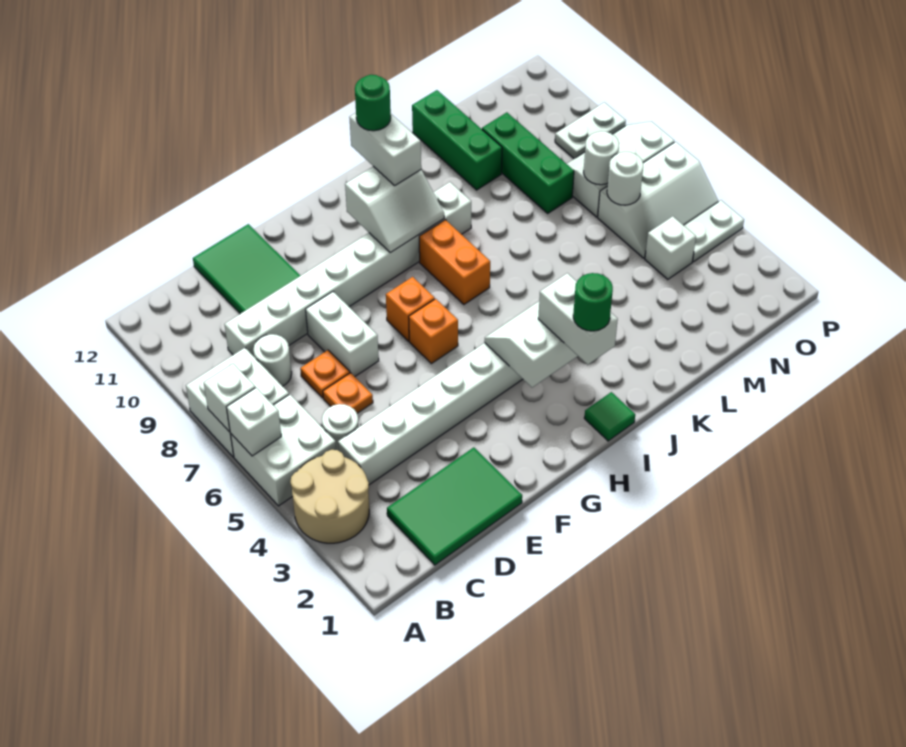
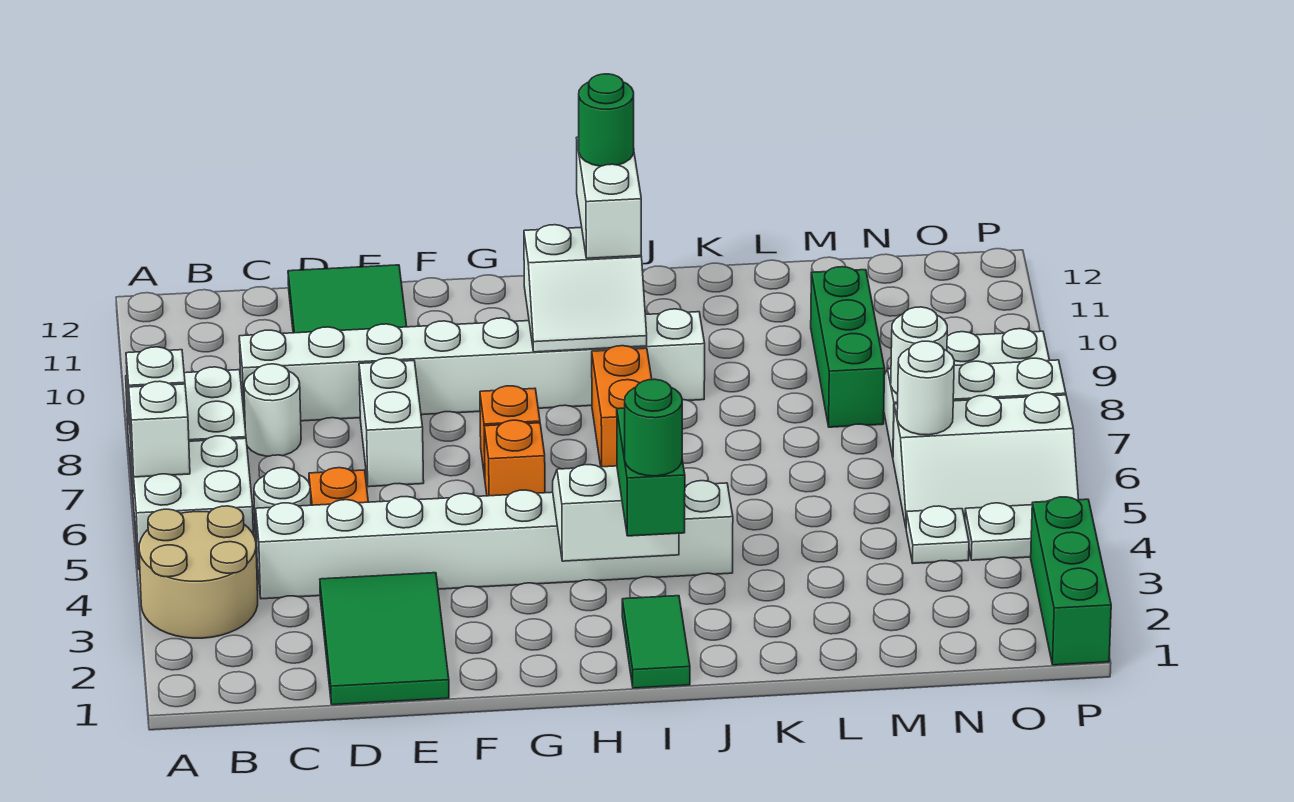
green tile C1:E2 level 1 -> green tile D1:E3 level 1
orange plate D7 level 1 -> none
green tile I1 level 1 -> green tile I1:I2 level 1
white brick I2:I3 level 3 -> green brick I2:I3 level 3
green brick L10:L12 level 1 -> green brick P1:P3 level 1
white brick N4 level 1 -> white plate N4 level 1

